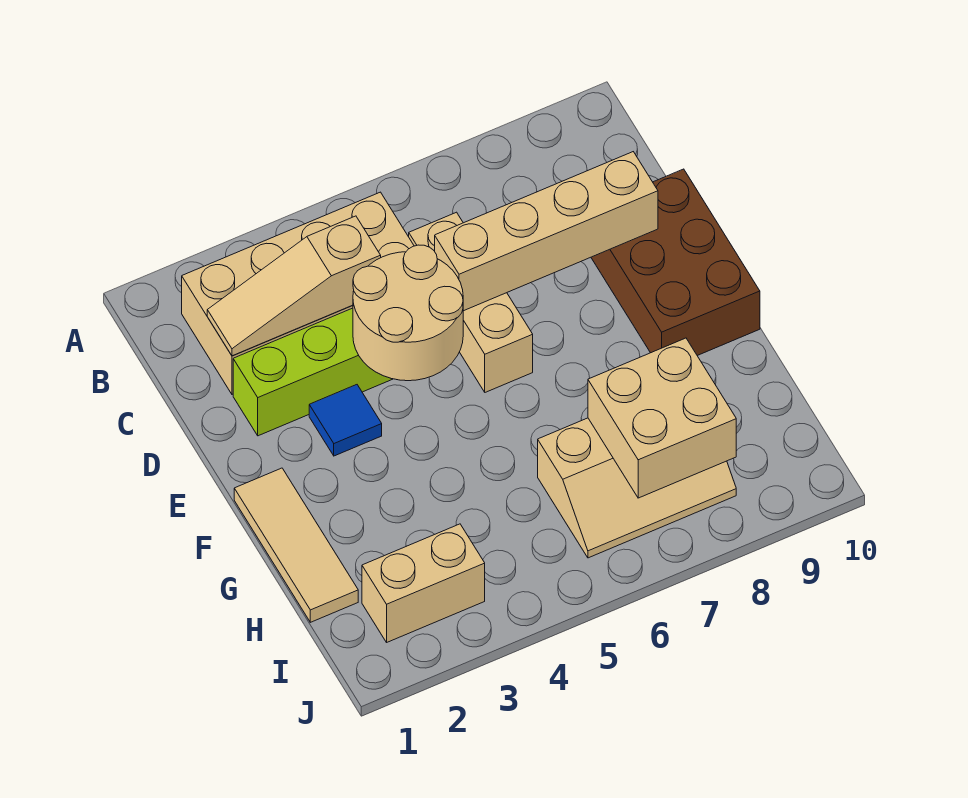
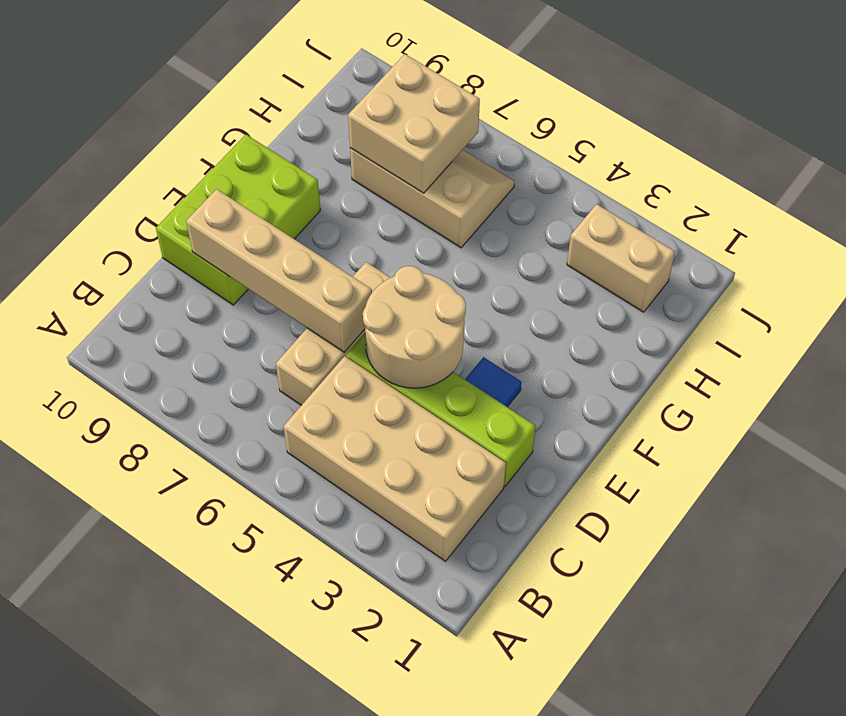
tan slope C2:C4 level 2 top 4 -> none
brown brick D9:F10 level 1 -> lime brick D9:F10 level 1
tan tile F1:H1 level 1 -> none

